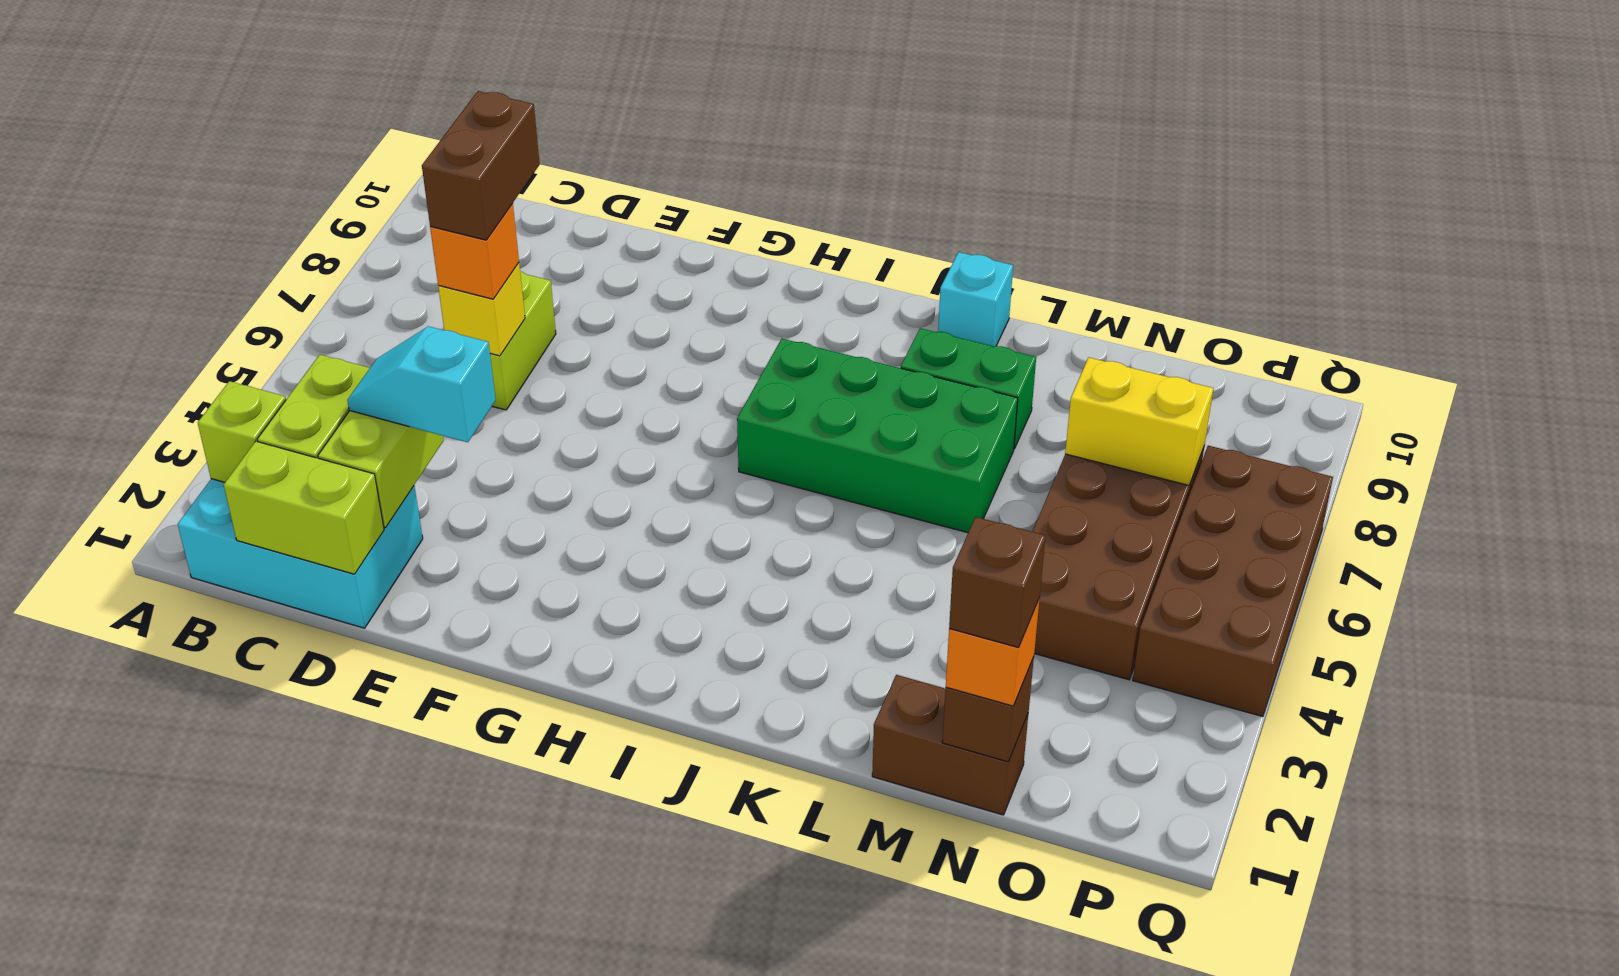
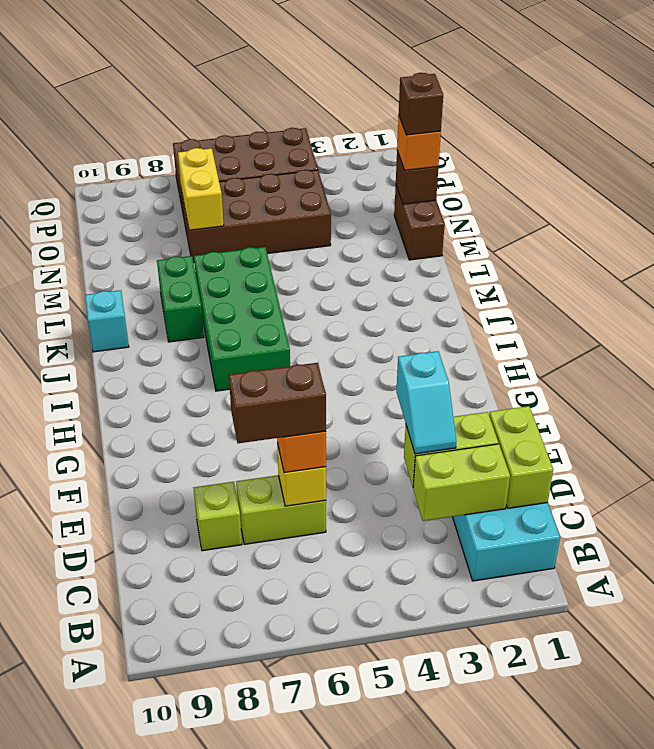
lime brick B2 level 2 -> lime brick D8 level 1

